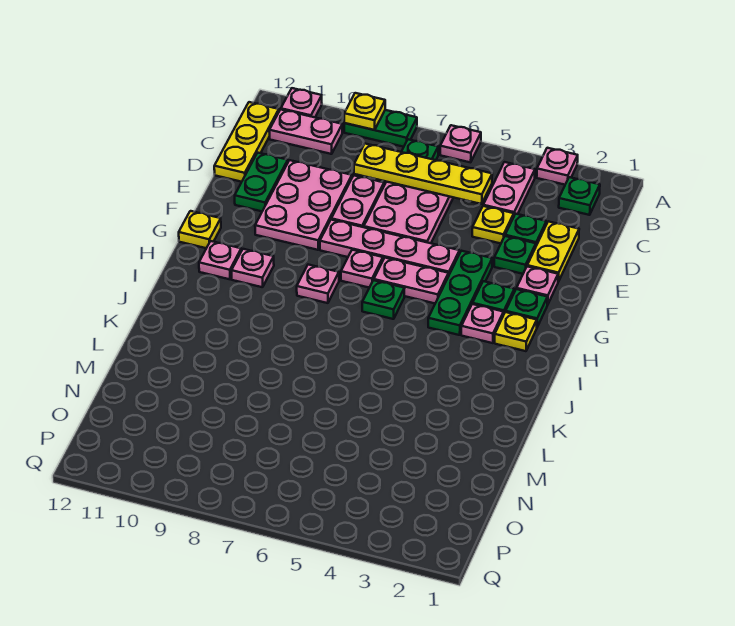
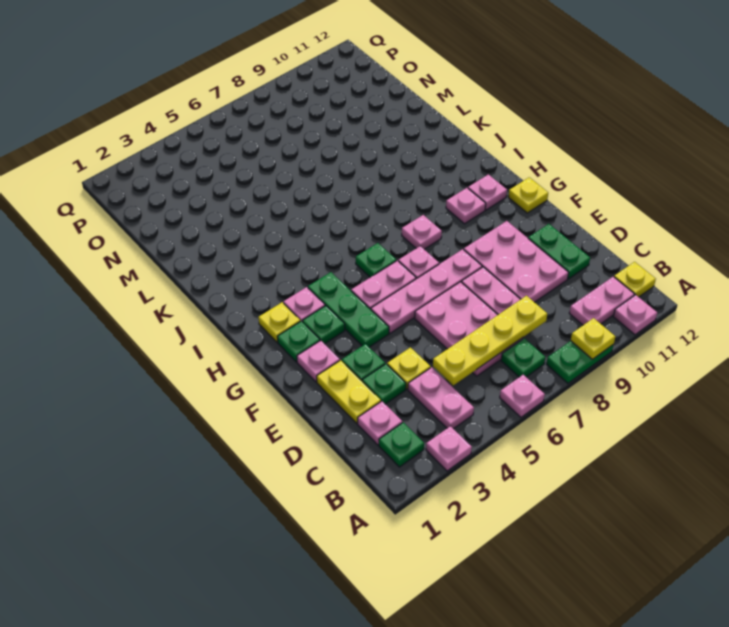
yellow plate B12:D12 level 1 -> yellow plate B12 level 1
none -> pink plate C2 level 1

